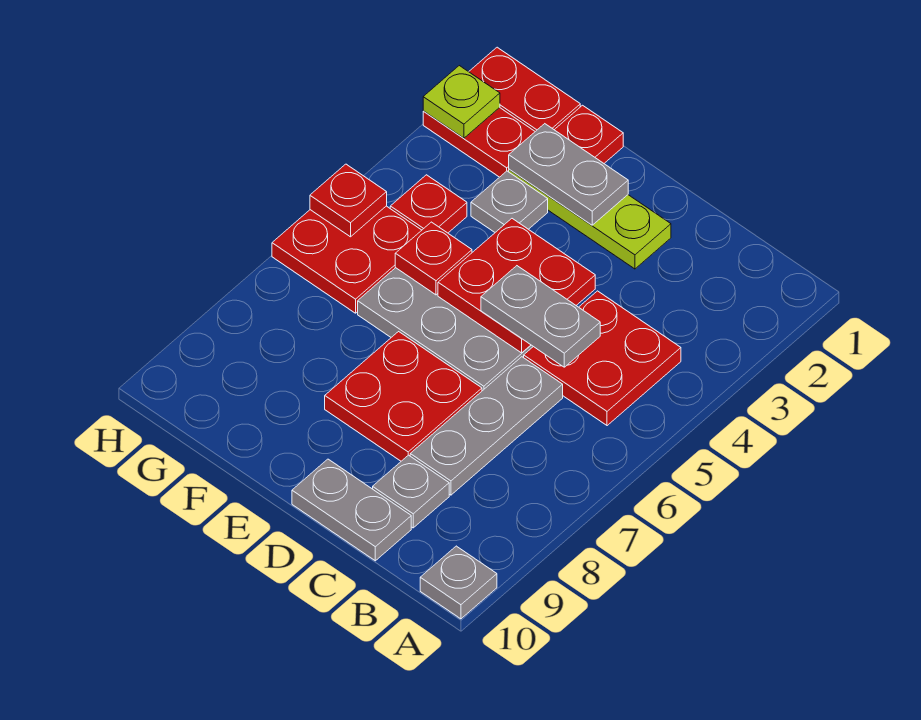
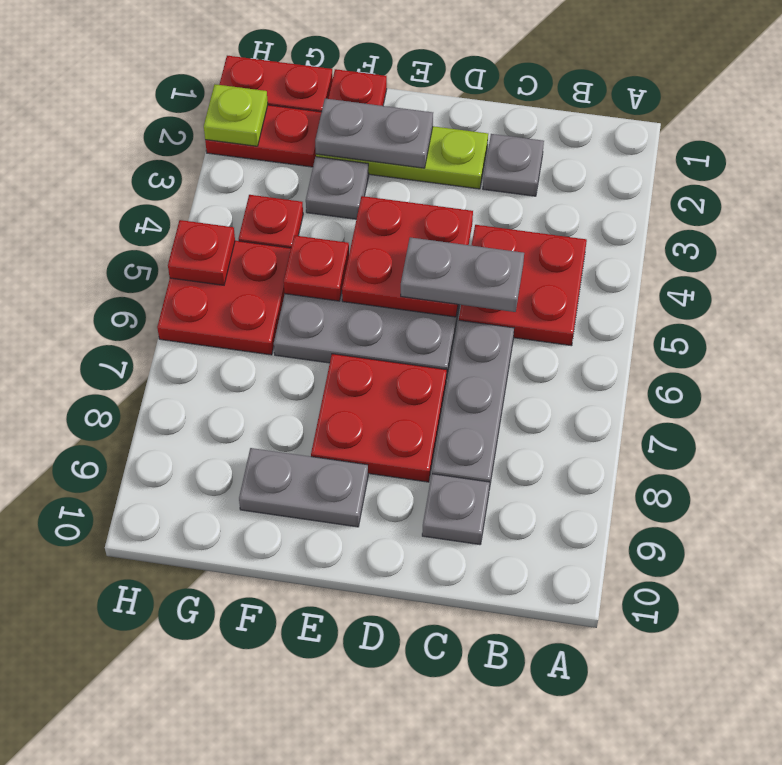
grey plate A10 level 1 -> grey plate C2 level 1
grey plate C10:D10 level 1 -> grey plate E9:F9 level 1

